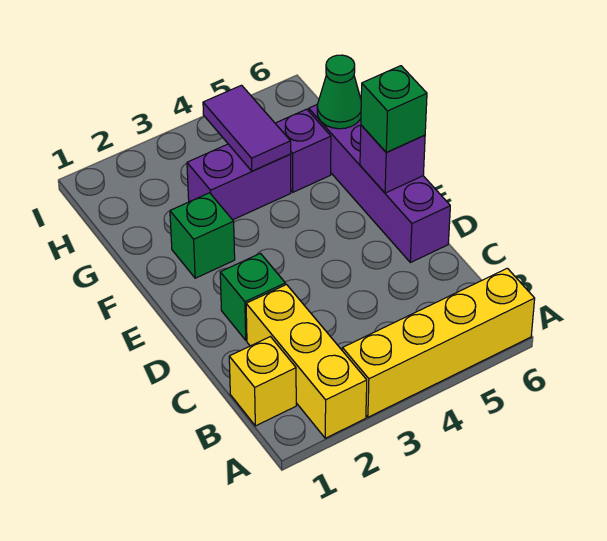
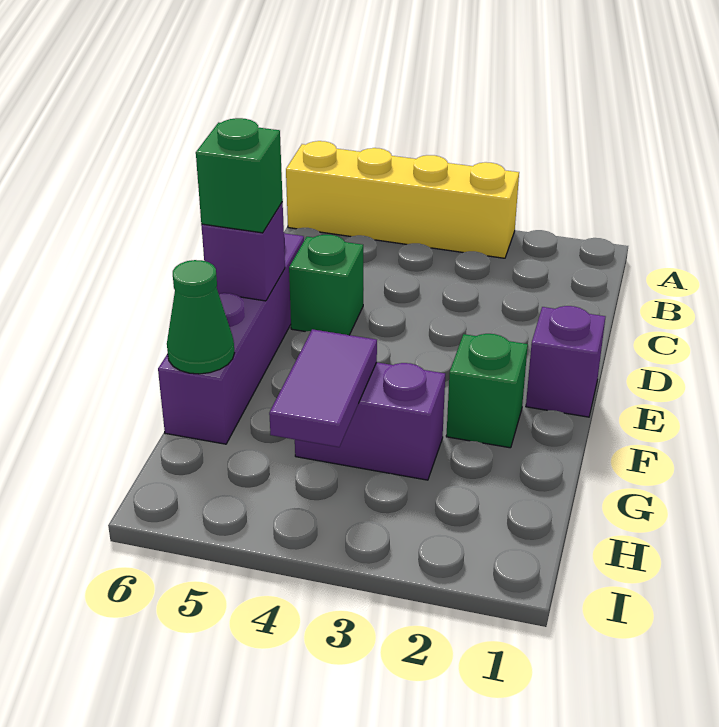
yellow brick A2:C2 level 1 -> none
yellow brick B1 level 1 -> none
green brick D2 level 1 -> green brick D5 level 1
purple brick G5 level 1 -> purple brick E1 level 1

